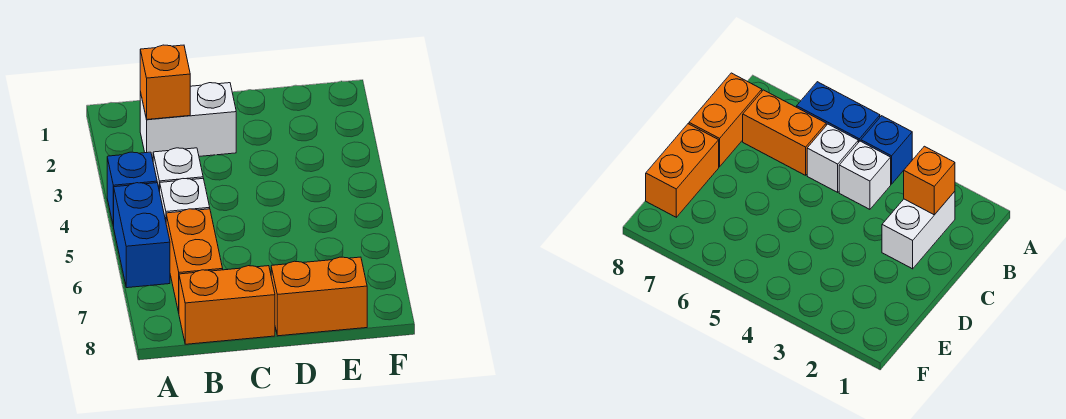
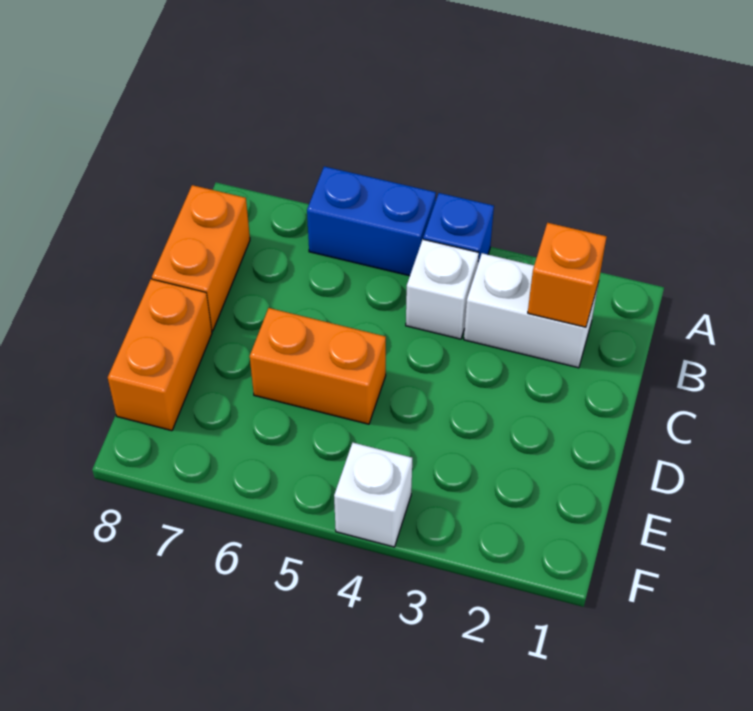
white brick B2:C2 level 1 -> white brick B2:B3 level 1
white brick B5 level 1 -> white brick F4 level 1
orange brick B6:B7 level 1 -> orange brick D5:D6 level 1

